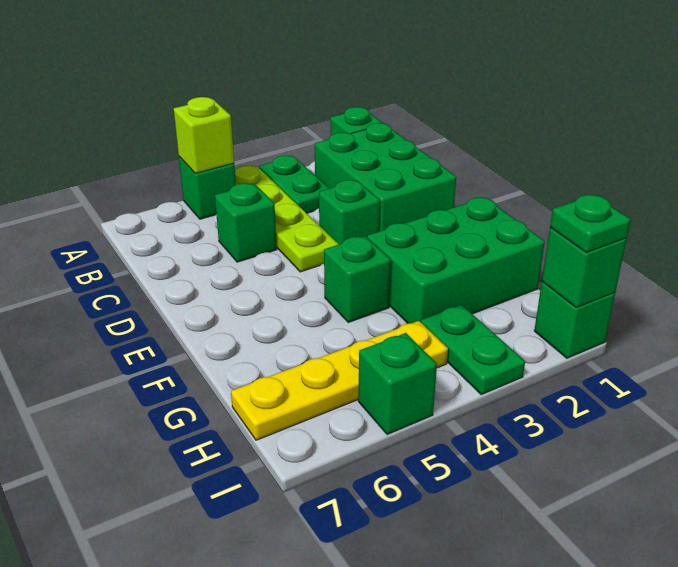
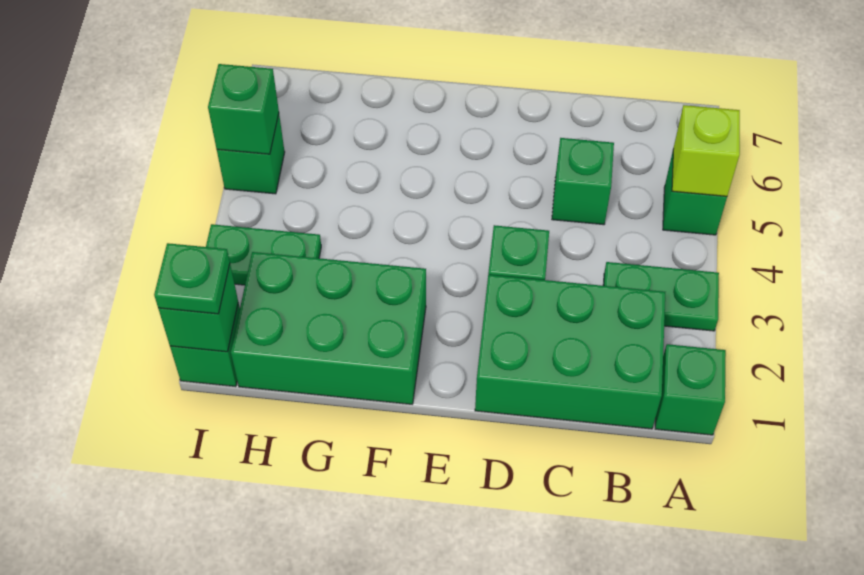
lime plate A4:D4 level 1 -> none
green brick F1:G3 level 1 -> green brick F1:H2 level 1
green brick F4 level 1 -> green brick I5 level 2
yellow plate H4:H7 level 1 -> none

